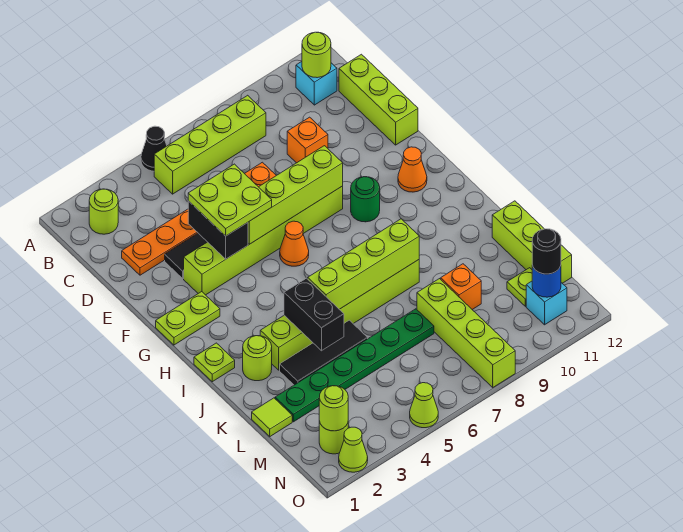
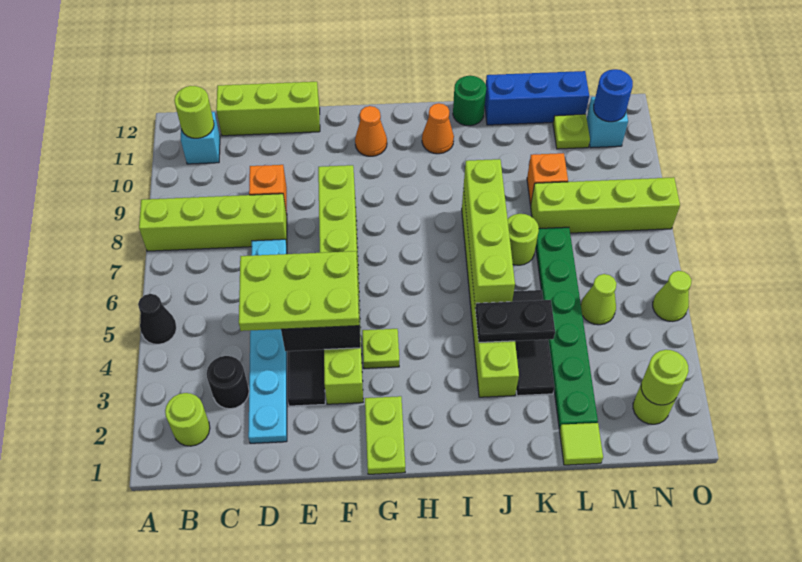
lime brick B5:B8 level 1 -> lime brick A8:D8 level 1
orange plate D2:D7 level 1 -> cyan plate D2:D7 level 1
lime plate E4:F5 level 3 -> lime plate D4:F5 level 3
orange cone G6 level 1 -> orange cone I11 level 1
green round brick G9 level 1 -> green round brick J12 level 1
lime plate I1 level 1 -> lime plate G4 level 1
lime round brick J2 level 1 -> lime round brick K7 level 1
black brick J4:K4 level 2 -> black plate J4:K4 level 2
lime brick K12:M12 level 1 -> blue brick K12:M12 level 1
black round brick N11 level 3 -> black round brick C3 level 1
lime cone O2 level 1 -> lime cone M5 level 1

